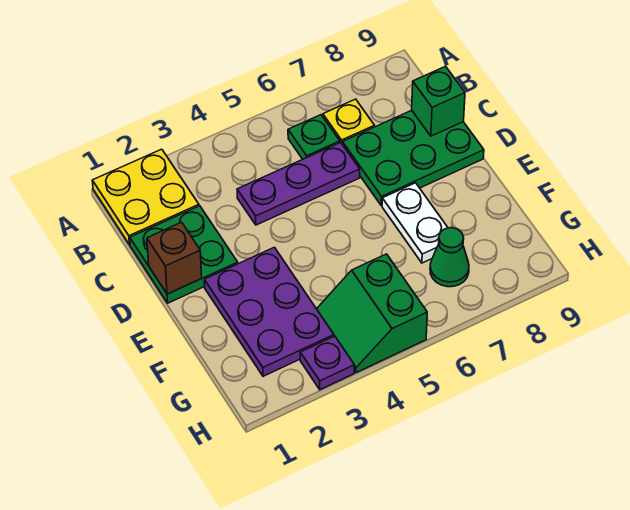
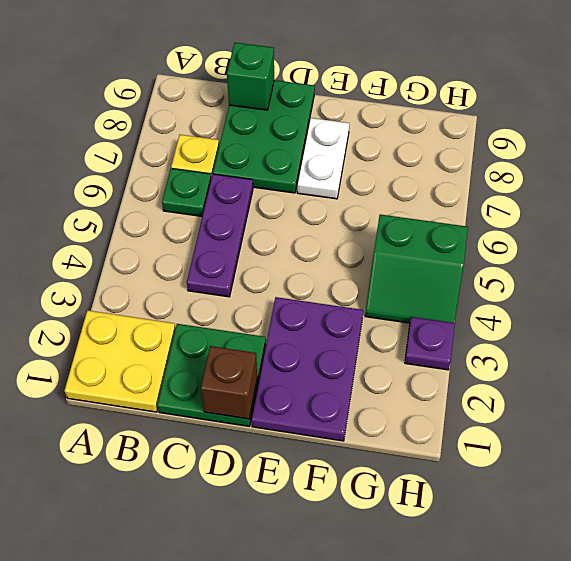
purple plate E2:G3 level 1 -> purple plate E1:F3 level 1
white plate E7:F7 level 1 -> white plate E7:E8 level 1
green cone G7 level 1 -> none

